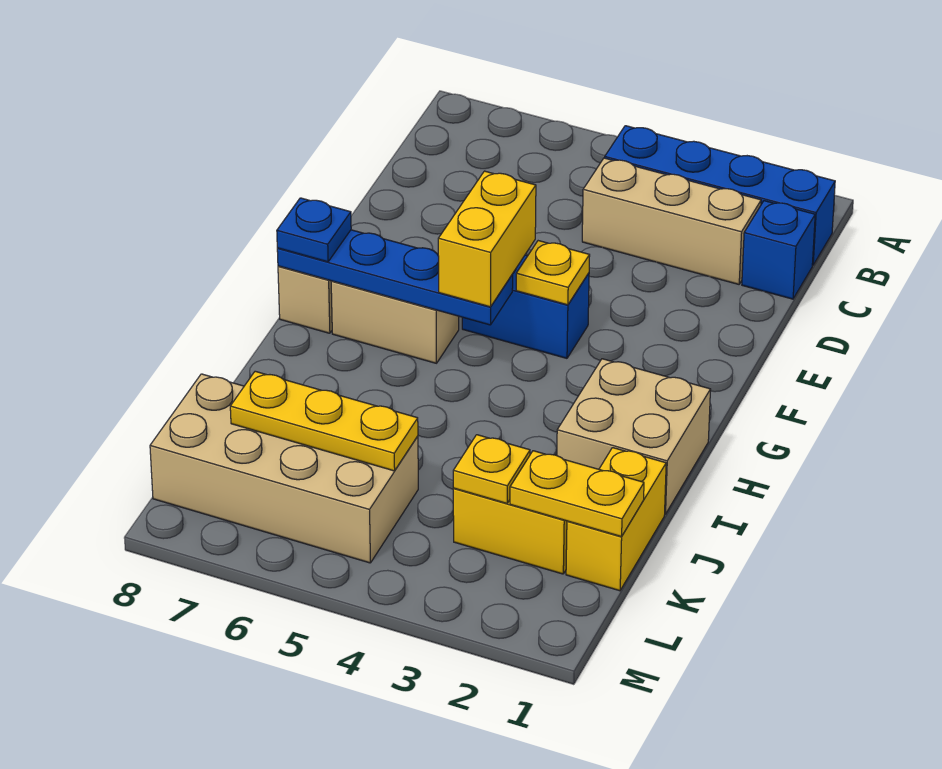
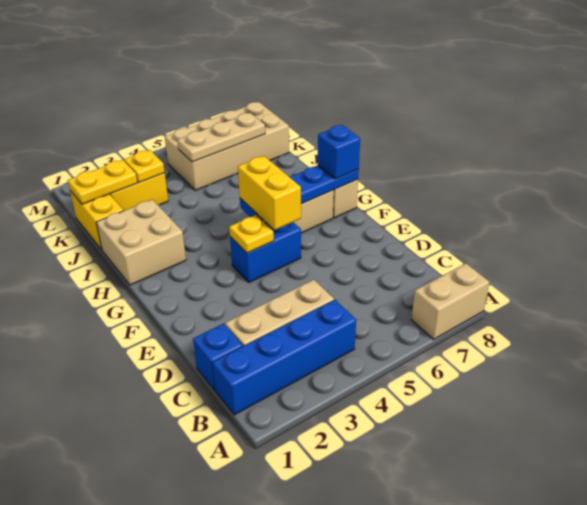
none -> tan brick A7:A8 level 1
blue plate G8 level 3 -> blue brick G8 level 3
yellow plate K5:K7 level 2 -> tan plate K5:K7 level 2

